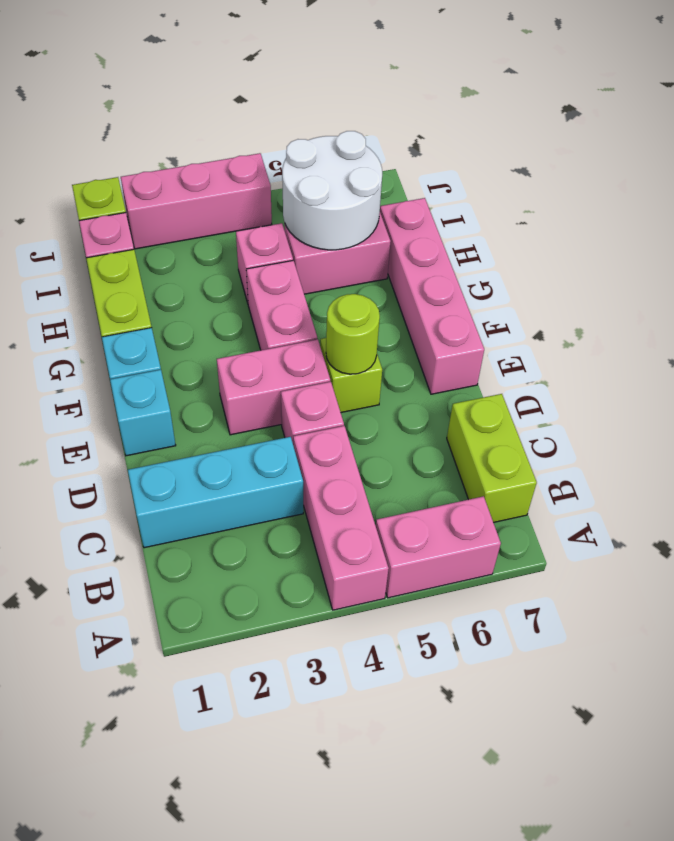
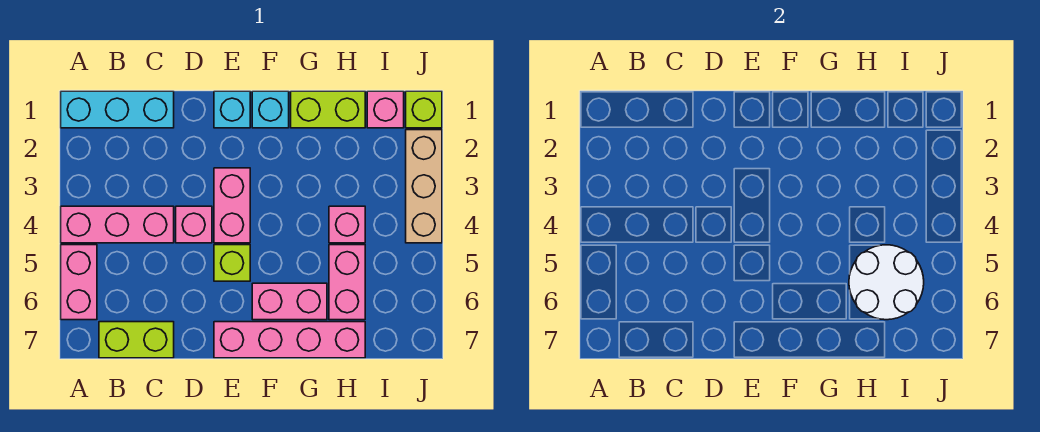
cyan brick C1:C3 level 1 -> cyan brick A1:C1 level 1
lime round brick E5 level 2 -> none
pink brick F4:G4 level 1 -> pink brick F6:G6 level 1
pink brick J2:J4 level 1 -> tan brick J2:J4 level 1

